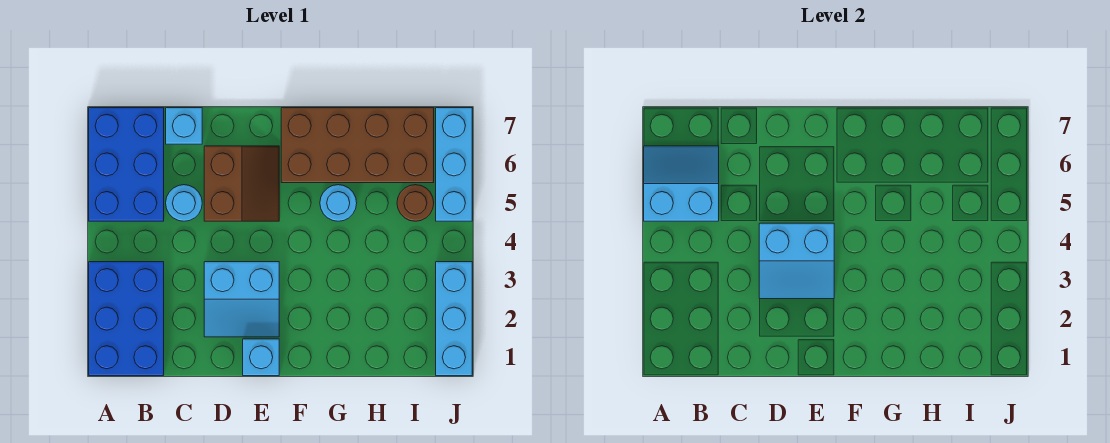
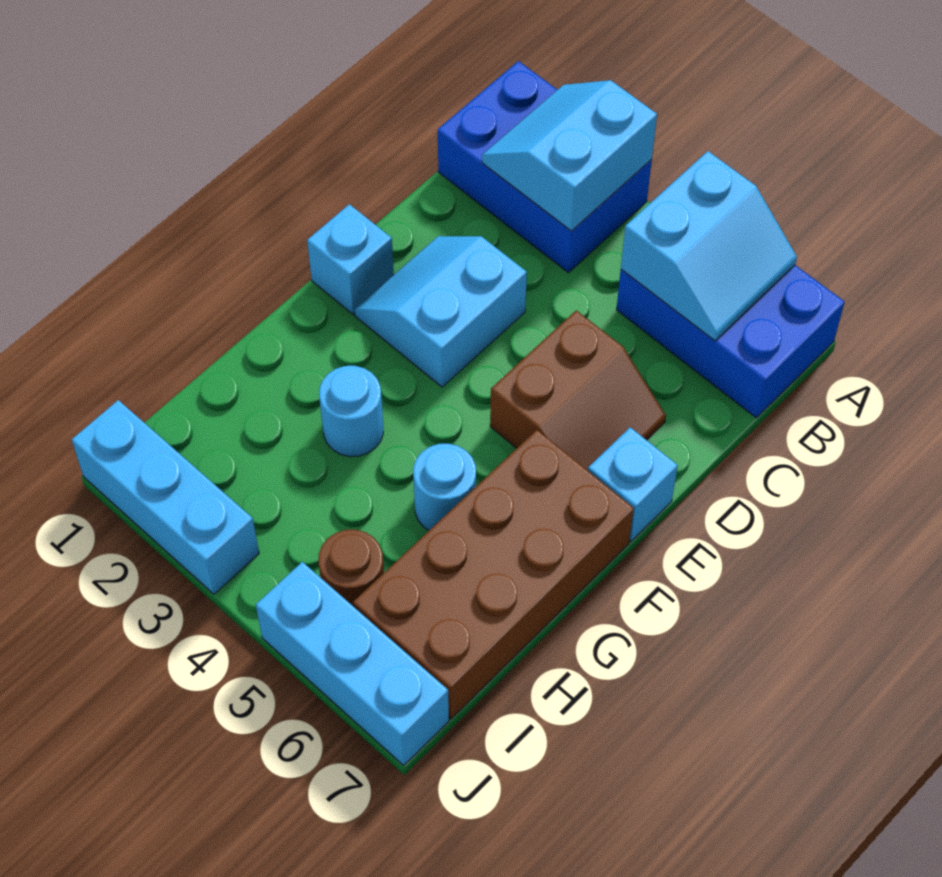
cyan round brick C5 level 1 -> cyan round brick G3 level 1
cyan brick C7 level 1 -> cyan brick E7 level 1
cyan slope D3:E4 level 2 top 4 -> cyan slope A2:B3 level 2 top 3
brown slope D5:E6 level 1 top D -> brown slope D5:E6 level 1 top 5

